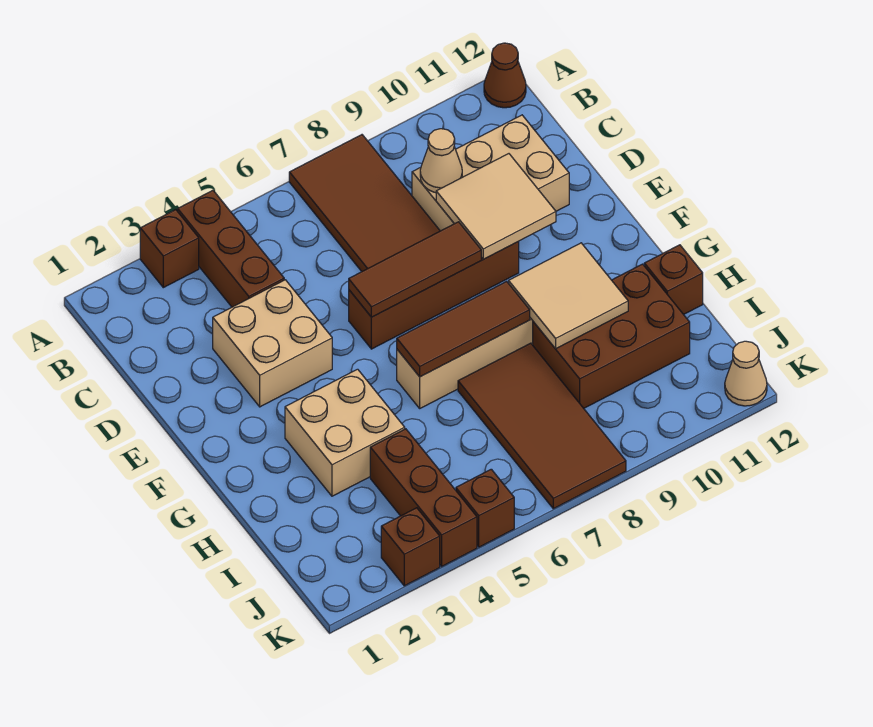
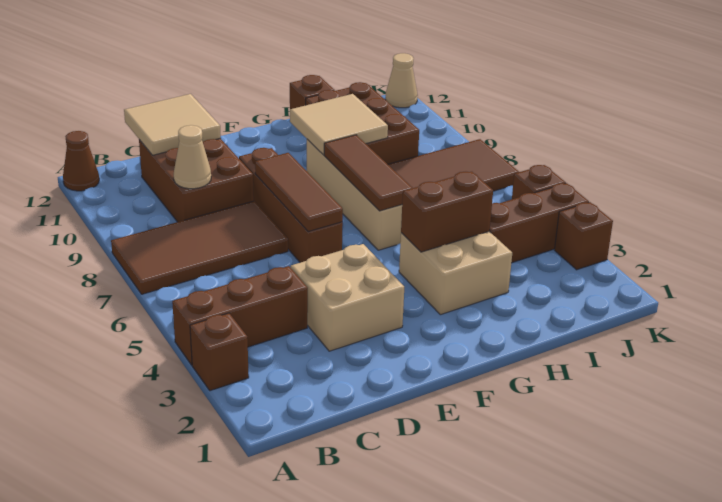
tan brick C9:D11 level 1 -> brown brick C9:D11 level 1
tan tile D9:E10 level 2 -> tan tile C11:D12 level 2
none -> brown brick G4:H4 level 2

